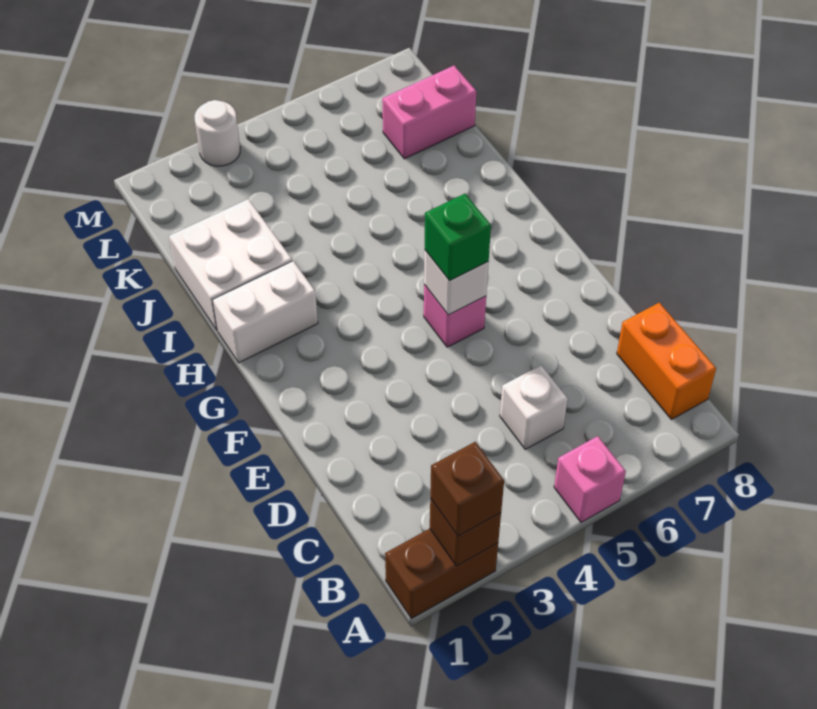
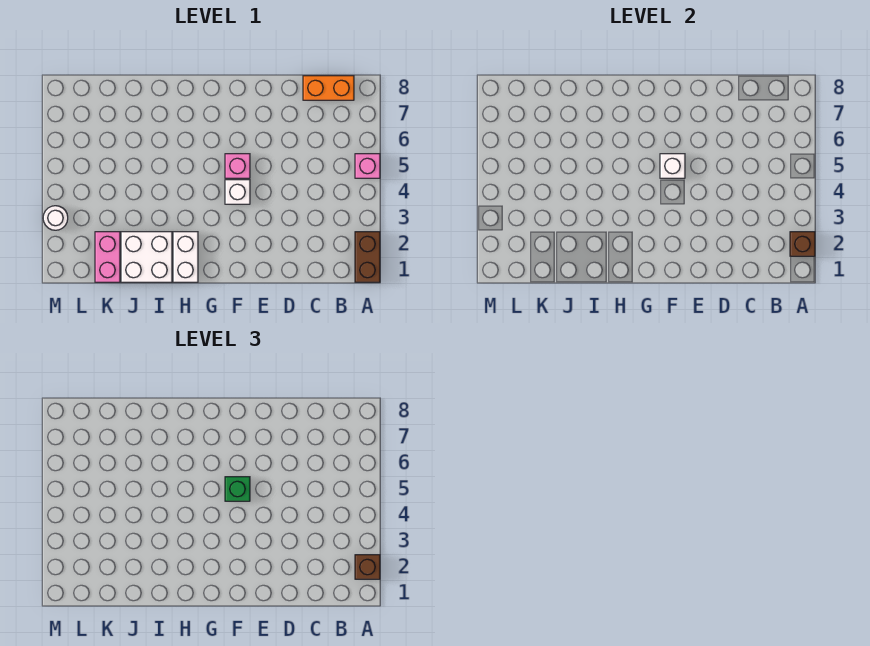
white brick C5 level 1 -> white brick F4 level 1
pink brick K7:K8 level 1 -> pink brick K1:K2 level 1

